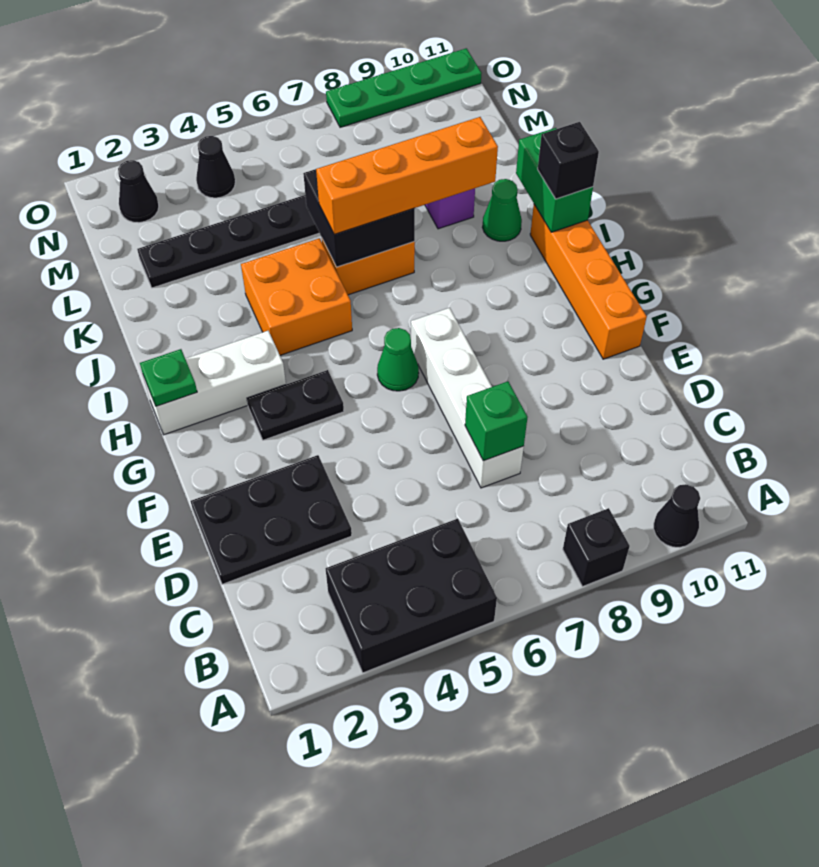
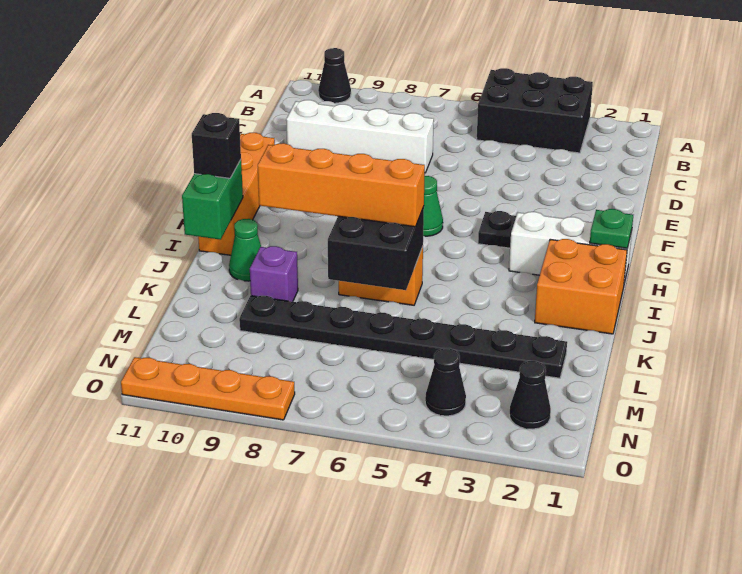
black brick A8 level 1 -> none
black plate D1:E3 level 1 -> none
white brick D7:G7 level 1 -> white brick D7:D10 level 1
green brick D7 level 2 -> none
orange brick I4:J5 level 1 -> orange brick I1:J2 level 1
green plate O8:O11 level 1 -> orange plate O8:O11 level 1

